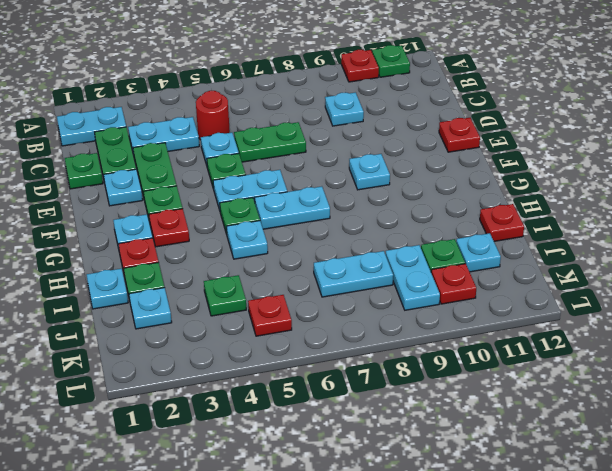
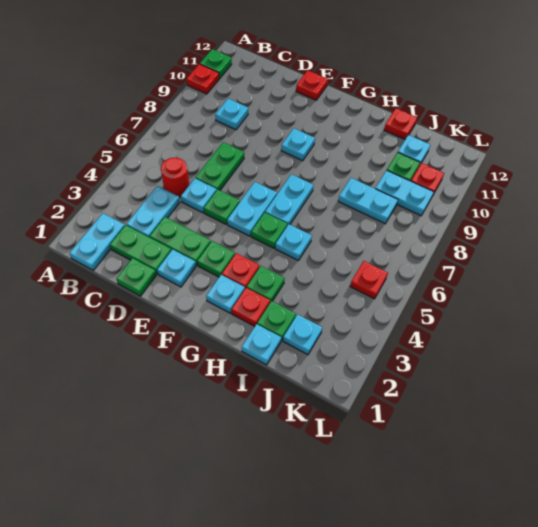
green plate J4 level 1 -> green plate H3 level 1
cyan plate J7:J8 level 1 -> cyan plate I8:J8 level 1

